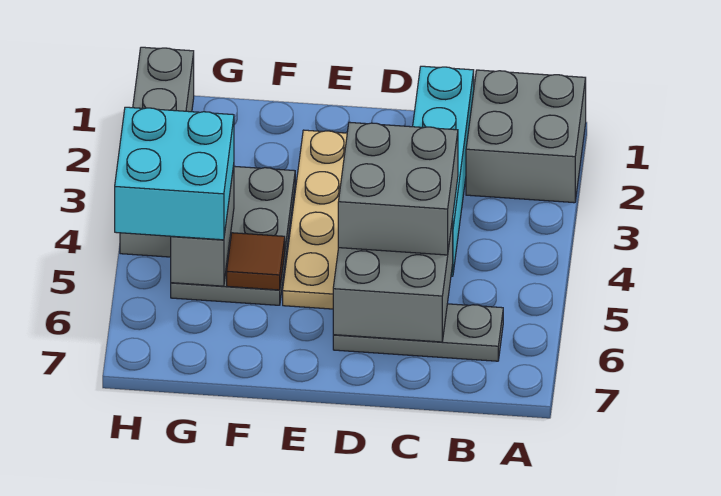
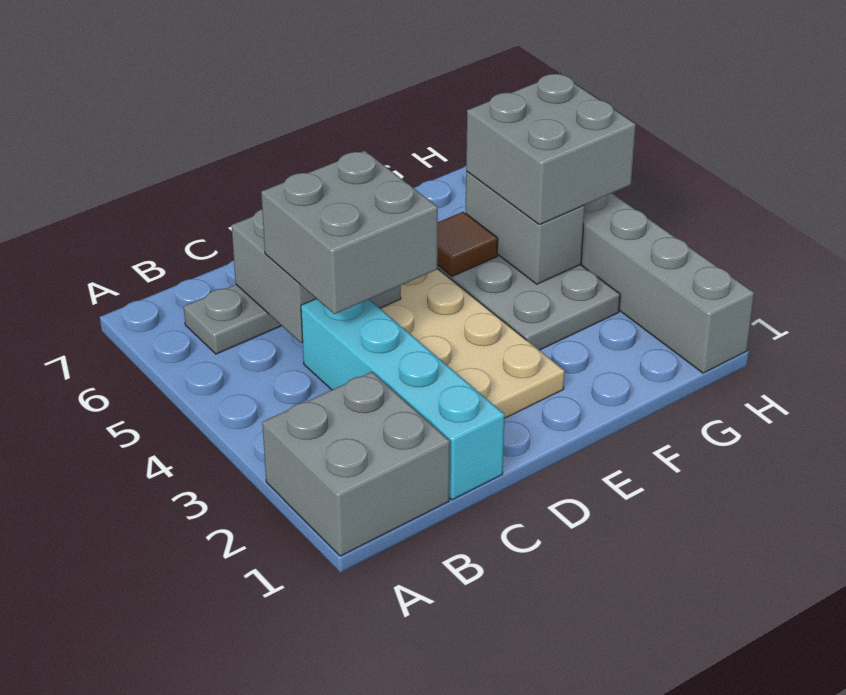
cyan brick G4:H5 level 3 -> grey brick G4:H5 level 3

